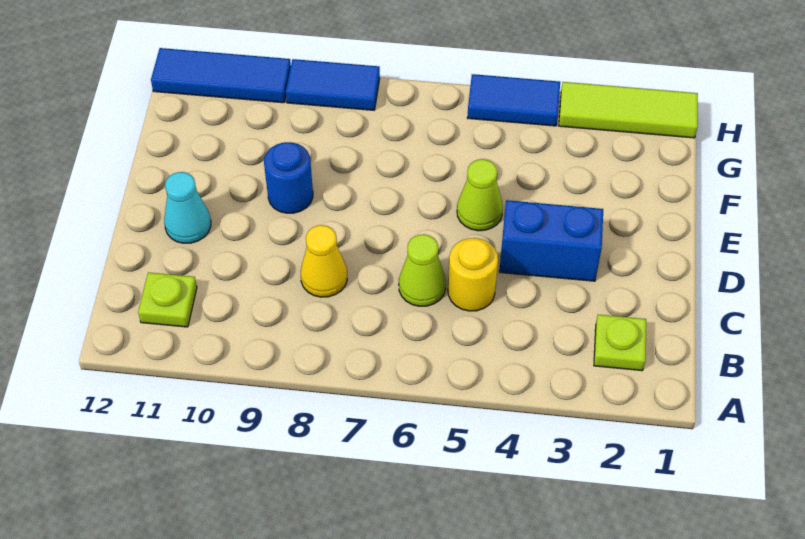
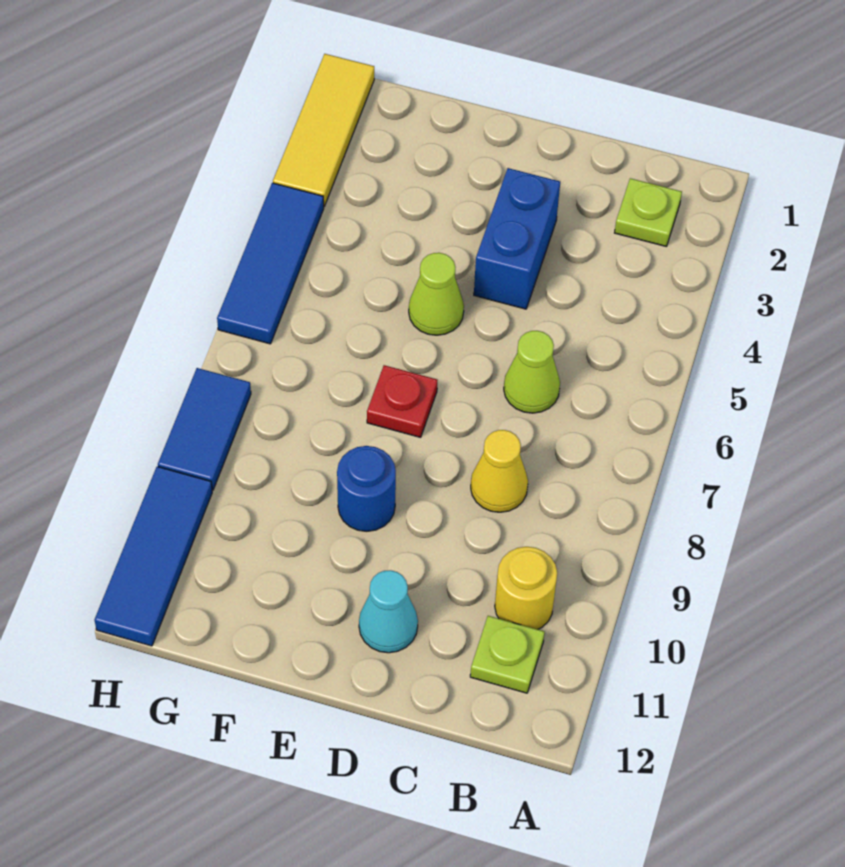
yellow round brick C5 level 1 -> yellow round brick B10 level 1
none -> red plate E7 level 1
lime tile H1:H3 level 1 -> yellow tile H1:H3 level 1
blue tile H4:H5 level 1 -> blue tile H4:H6 level 1

